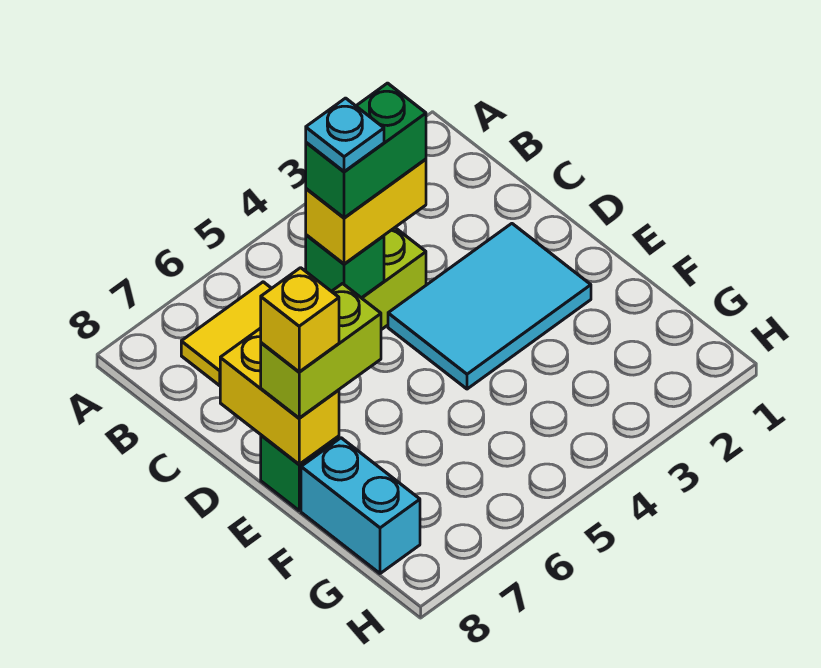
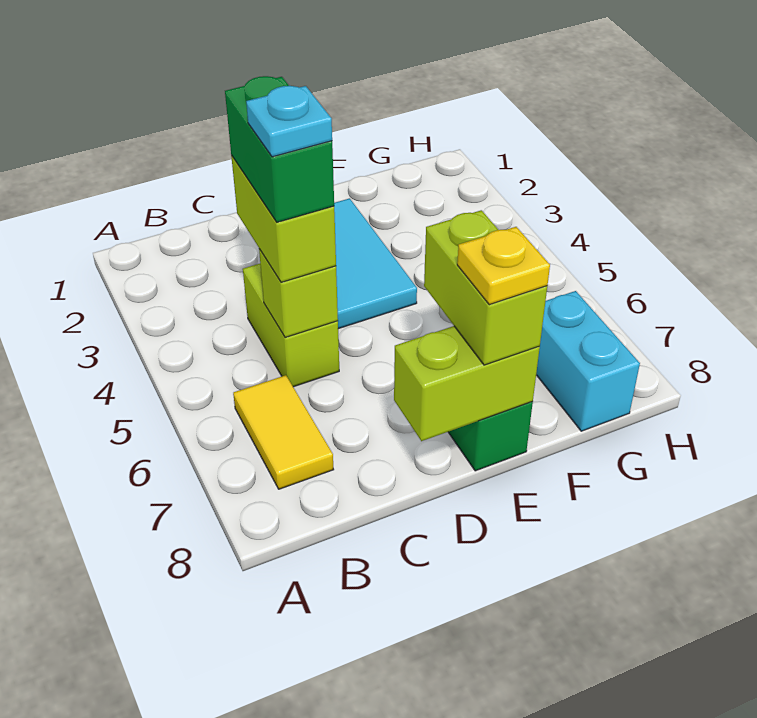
yellow brick C4:C5 level 3 -> lime brick C4:C5 level 3
green brick C5 level 2 -> lime brick C5 level 2
yellow brick D8:E8 level 2 -> lime brick D8:E8 level 2
yellow brick E8 level 4 -> yellow plate E8 level 4
cyan brick F8:G8 level 1 -> cyan brick G7:G8 level 1

